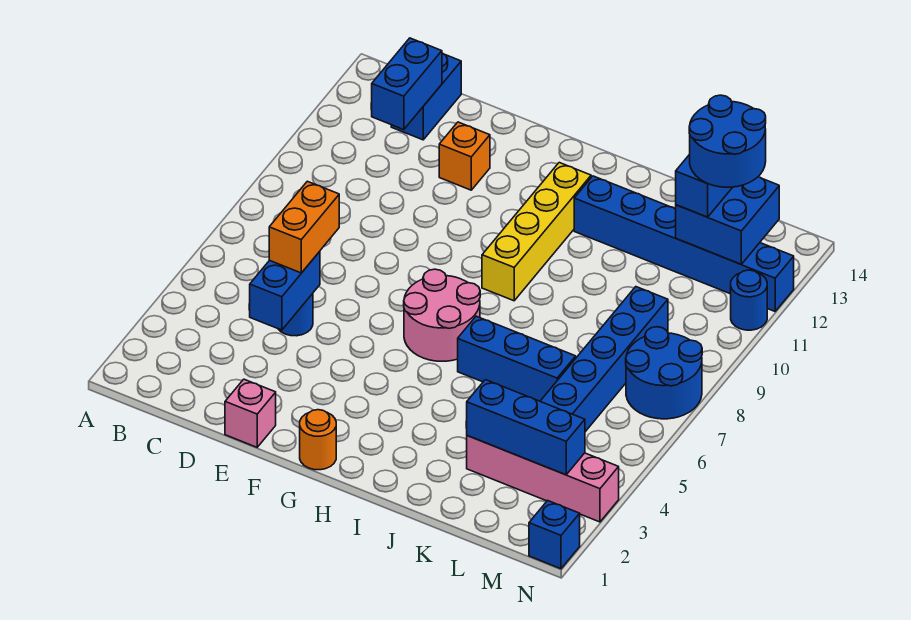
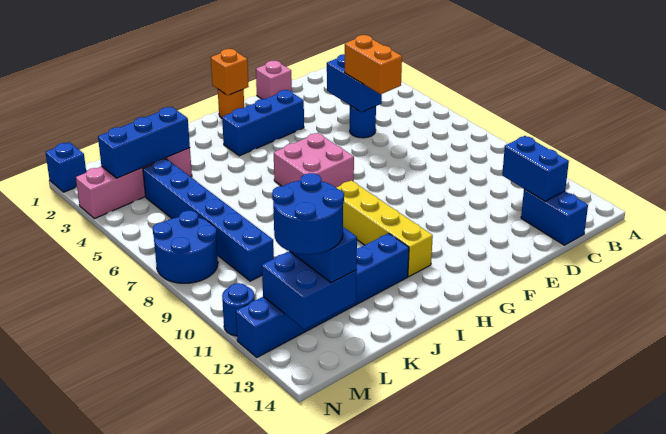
orange brick E12 level 1 -> orange brick G1 level 2
pink round brick G6:H7 level 1 -> pink brick G6:H7 level 1
blue brick I6:K6 level 1 -> blue brick F3:H3 level 1

